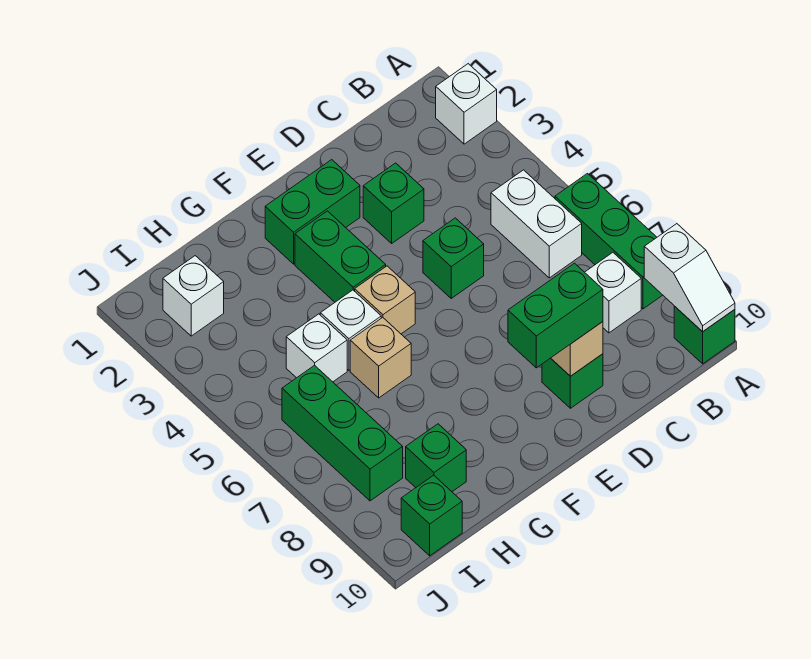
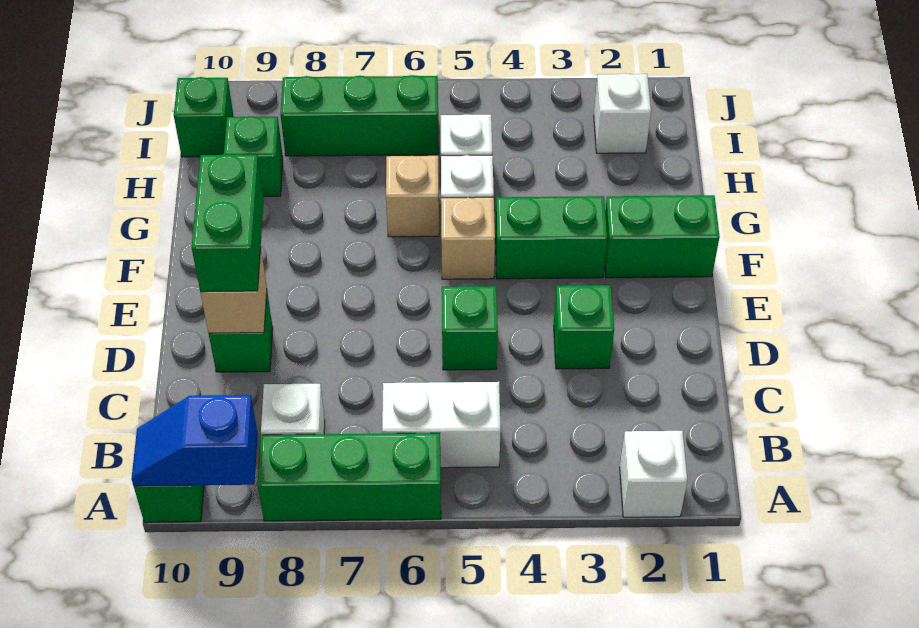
white slope A9:A10 level 2 top 9 -> blue slope A9:A10 level 2 top 9
green brick E2:F2 level 1 -> green brick F1:F2 level 1

